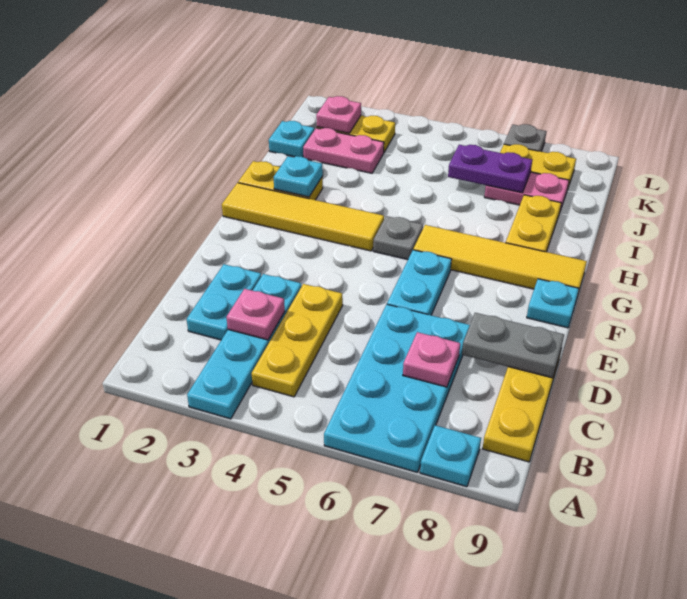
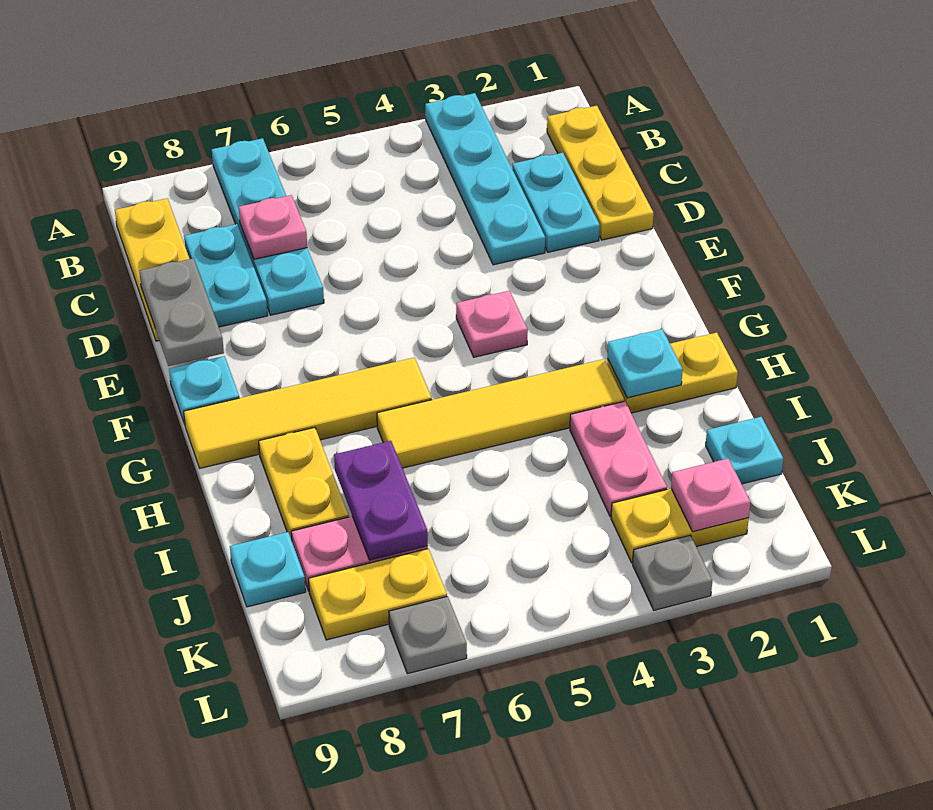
cyan plate A6:D7 level 1 -> cyan plate A7:D7 level 1
cyan plate A8 level 1 -> cyan plate J9 level 1
yellow plate B4:D4 level 1 -> yellow plate B1:D1 level 1
pink plate C3 level 2 -> pink plate F4 level 1
grey plate D8:D9 level 2 -> grey plate D9:E9 level 2
cyan plate E6:F6 level 1 -> cyan plate C8:D8 level 1
yellow tile G1:G4 level 1 -> yellow tile H3:H6 level 1
grey plate G5 level 1 -> grey plate L3 level 1
pink plate J2:J3 level 1 -> pink plate I3:J3 level 1
purple plate J6:J7 level 2 -> purple plate I7:J7 level 2

